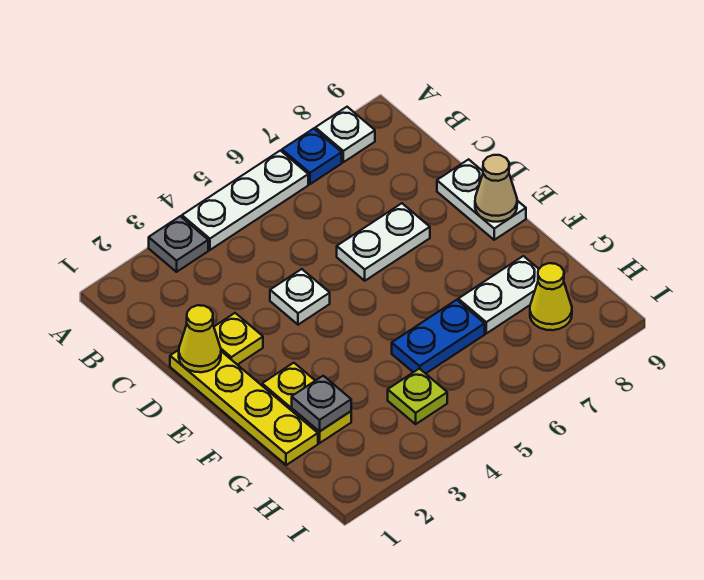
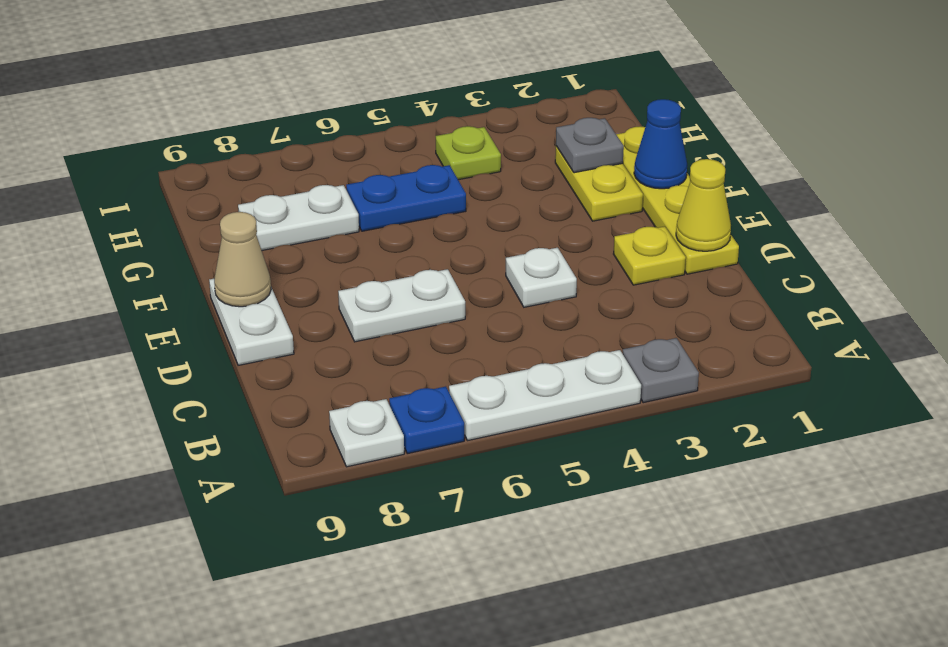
none -> blue cone F1 level 2
yellow cone H8 level 1 -> none

